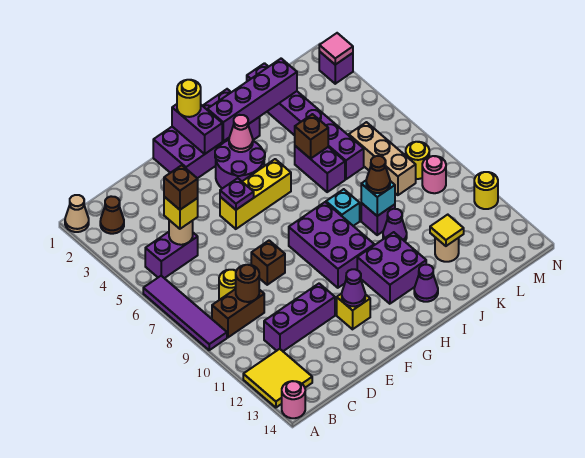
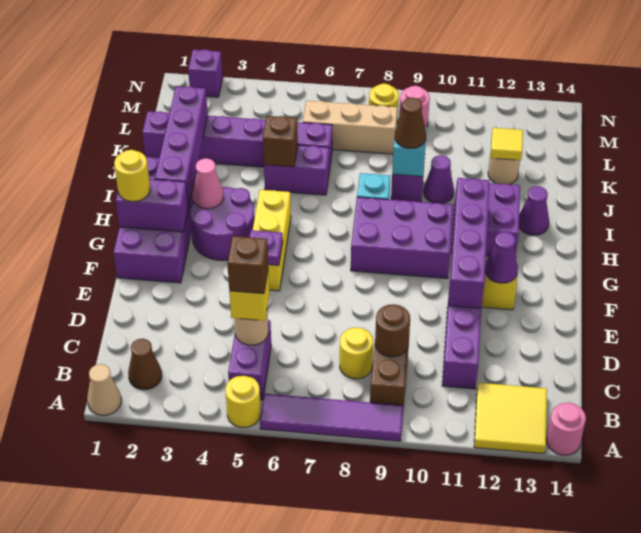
brown brick E8 level 1 -> none
none -> purple brick E11:H11 level 2
pink tile N2 level 2 -> none
yellow round brick N11 level 1 -> yellow round brick A5 level 1

